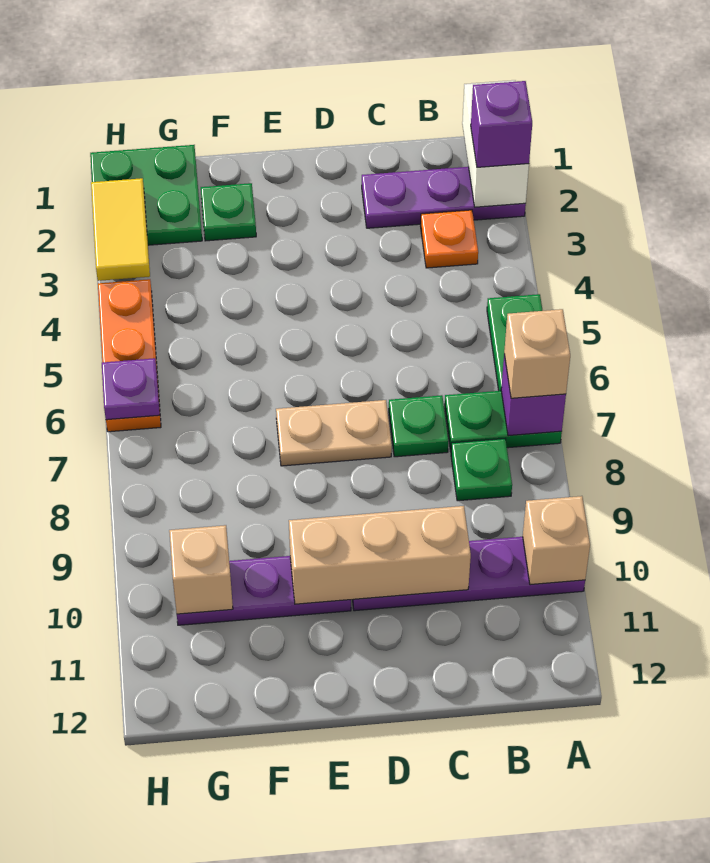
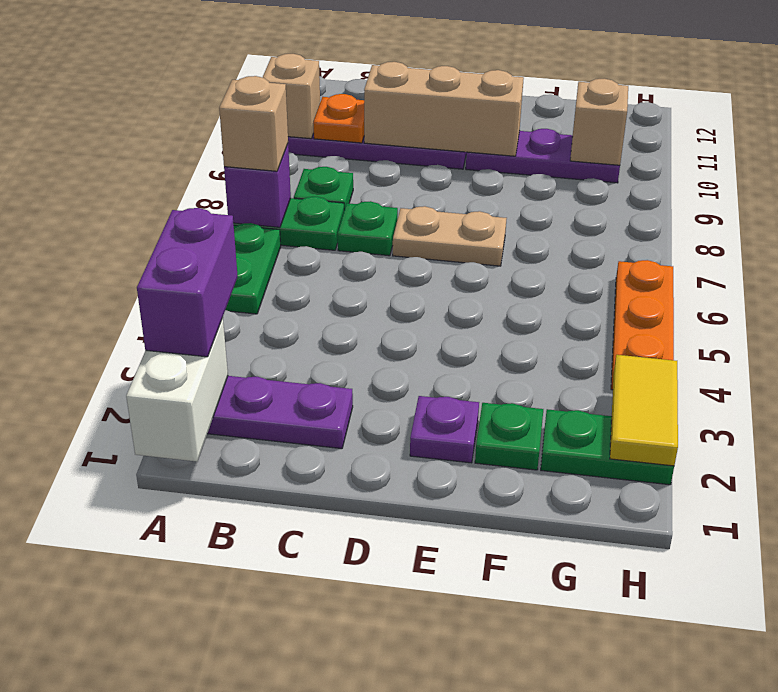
purple brick A2 level 3 -> purple brick A2:A3 level 3
orange plate B3 level 1 -> orange plate B10 level 2
green plate G1:H2 level 1 -> green plate G2:H2 level 1
purple plate H6 level 2 -> purple plate E2 level 1

